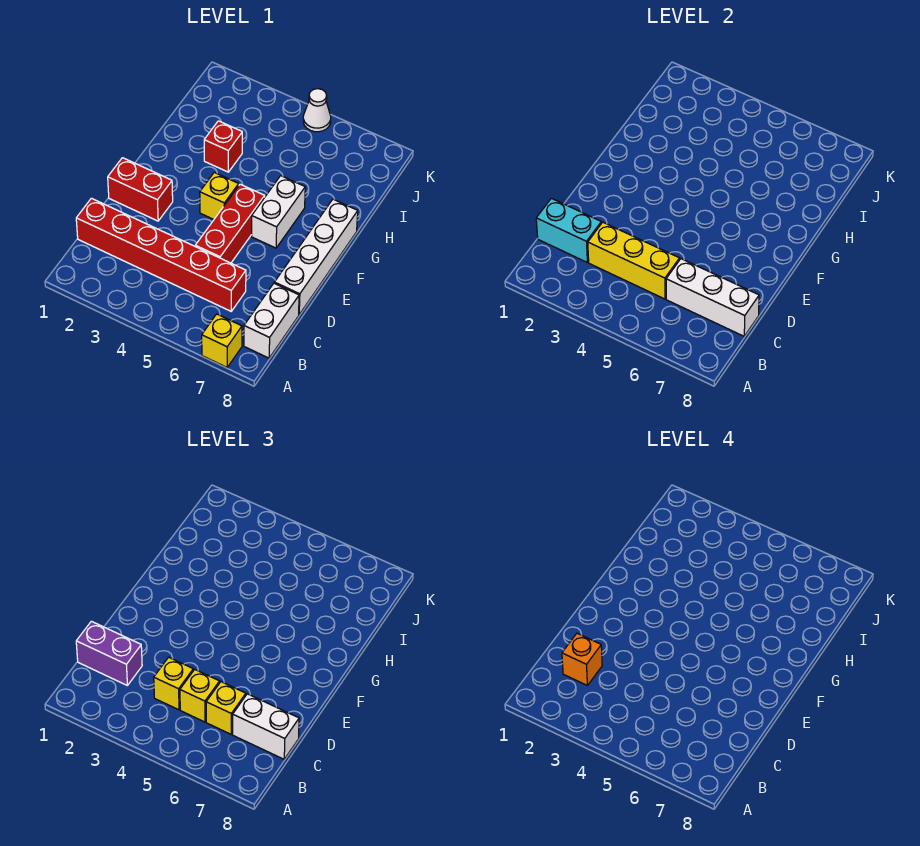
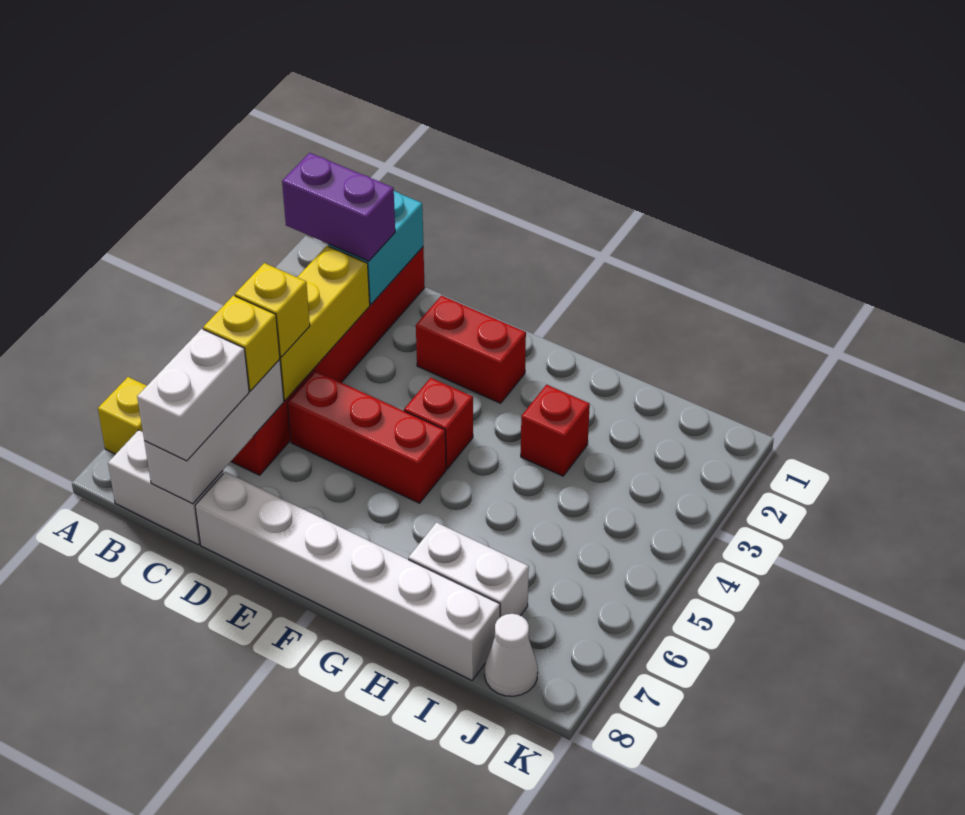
purple brick C1:C2 level 3 -> purple brick B2:C2 level 3
orange brick C2 level 4 -> none
yellow brick C4 level 3 -> none
white brick D8:G8 level 1 -> white brick D8:I8 level 1
red brick E1:E2 level 1 -> red brick E2:F2 level 1
yellow brick F4 level 1 -> red brick F4 level 1
white brick F6:G6 level 1 -> white brick H7:I7 level 1
white cone K5 level 1 -> white cone J8 level 1

